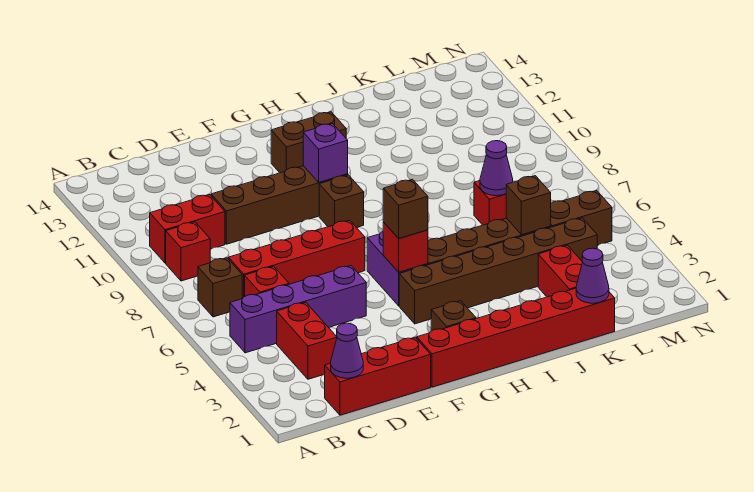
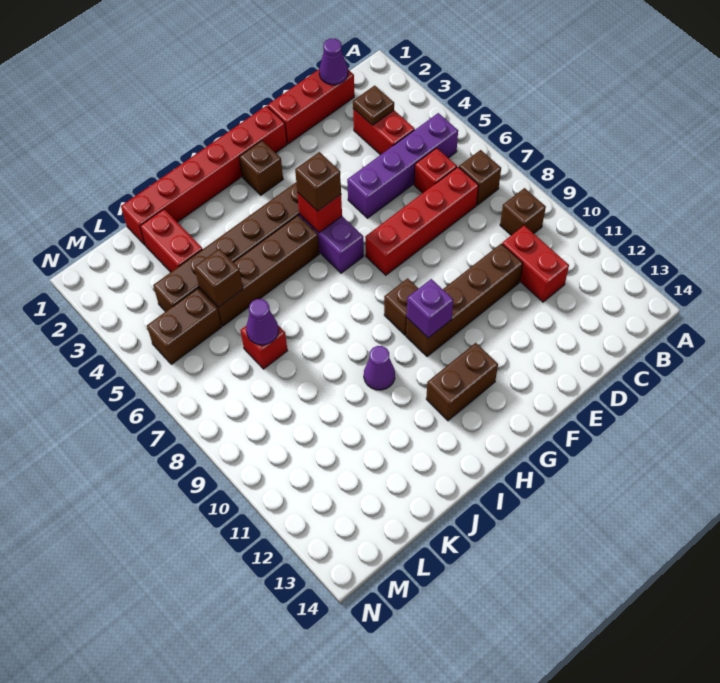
red brick B9 level 1 -> brown brick B9 level 1
red brick B10:C10 level 1 -> red brick C10:C11 level 1
none -> brown plate C3 level 2
purple cone K1 level 2 -> purple cone I10 level 1

